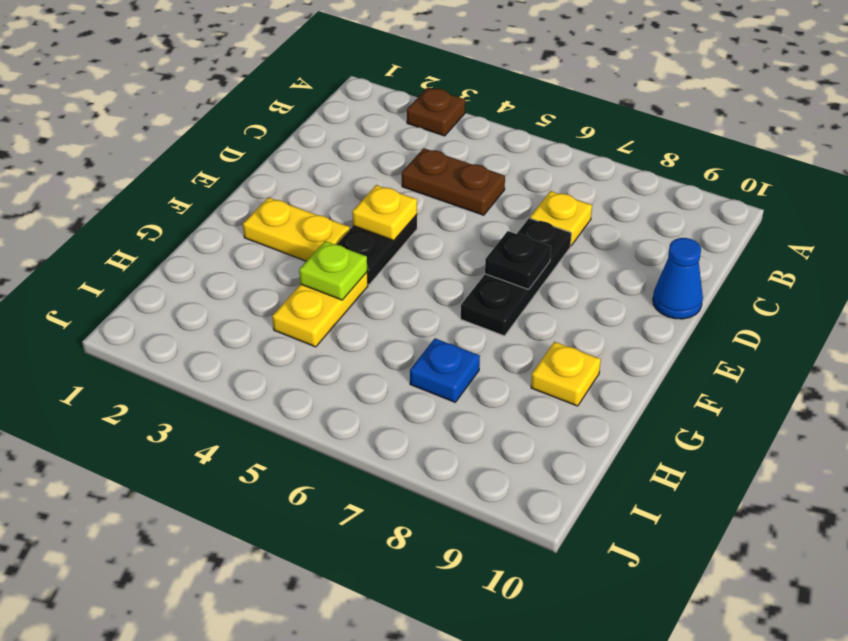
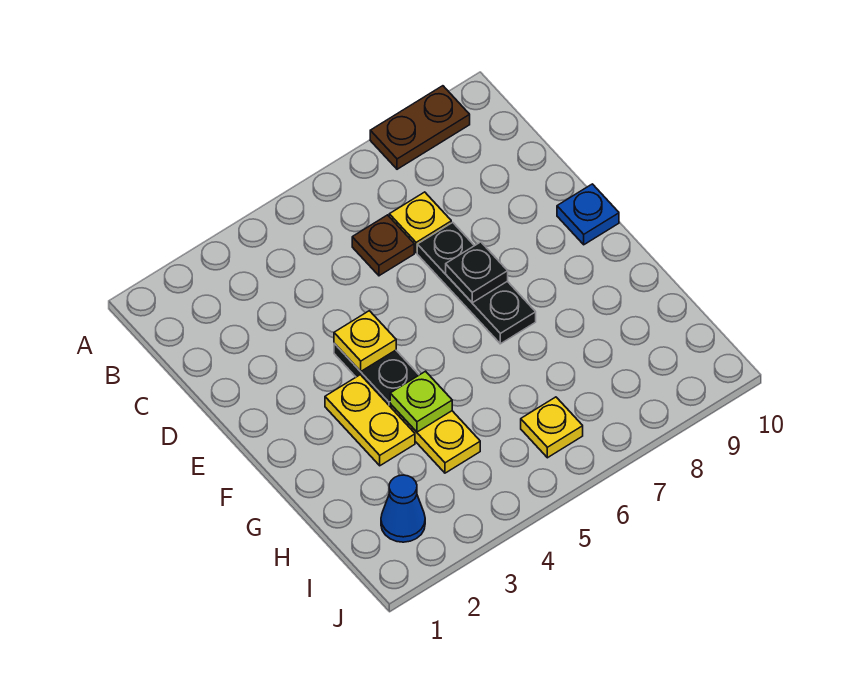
brown plate A3 level 1 -> brown plate C6 level 1
brown plate C4:C5 level 1 -> brown plate A8:A9 level 1
blue cone D10 level 1 -> blue cone I2 level 1
yellow plate F2:F3 level 1 -> yellow plate F3:G3 level 1
yellow plate G9 level 1 -> yellow plate I6 level 1
blue plate H7 level 1 -> blue plate E10 level 1

